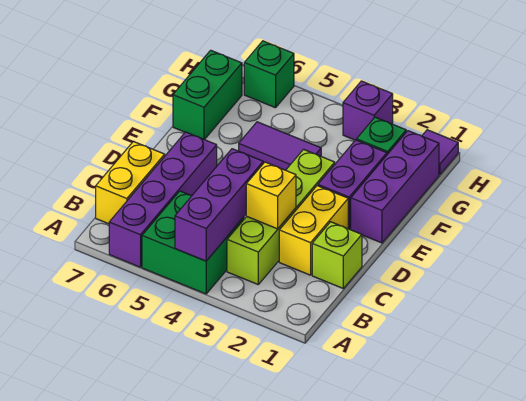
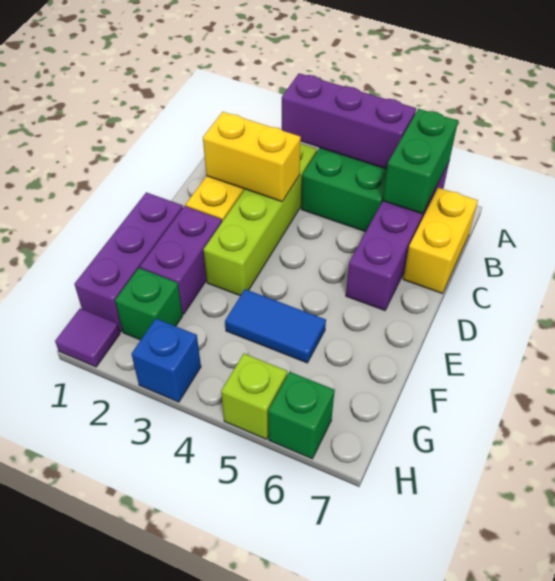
purple brick A4:C4 level 2 -> purple brick A3:A5 level 2
lime brick C1 level 1 -> lime brick H5 level 1
yellow brick C3 level 2 -> yellow brick C2:C3 level 2
purple tile F4:F5 level 1 -> blue tile F4:F5 level 1
green brick F7:G7 level 1 -> green brick A6:B6 level 2
purple brick H3 level 1 -> blue brick H3 level 1

